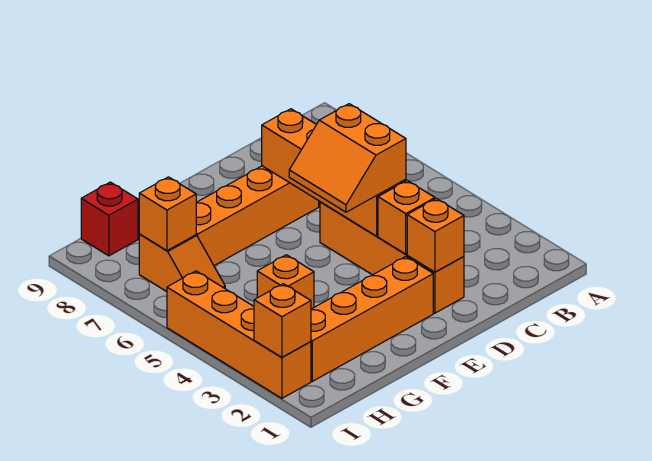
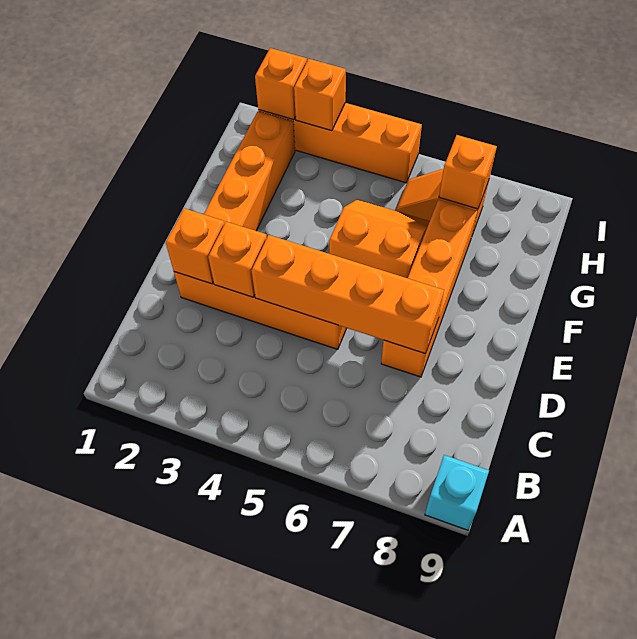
none -> cyan brick A9 level 1
orange slope D4:E5 level 3 top D -> orange slope F5:G6 level 1 top F
orange brick G4 level 1 -> orange brick I3 level 2
red brick H9 level 1 -> none

